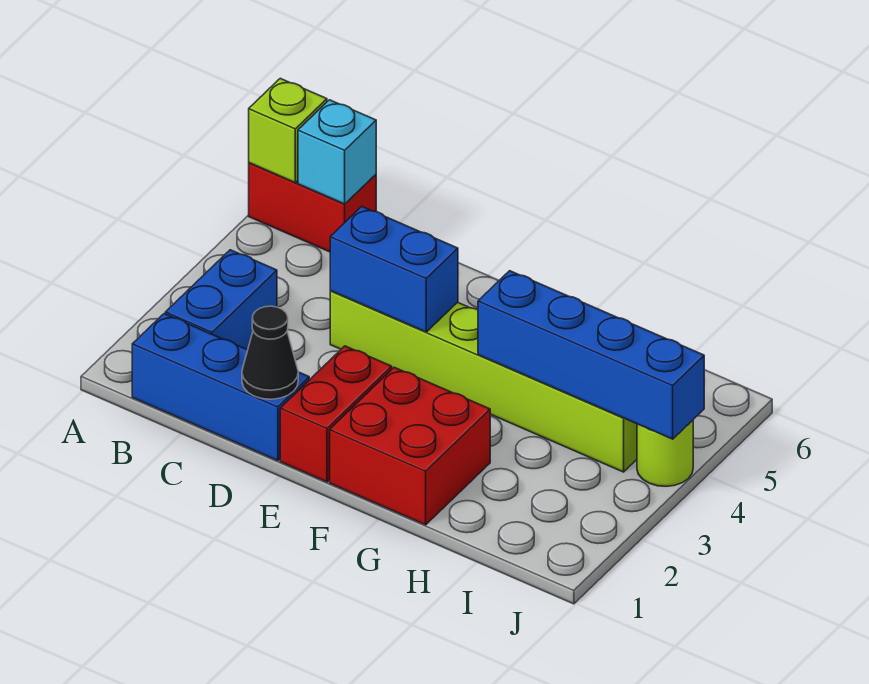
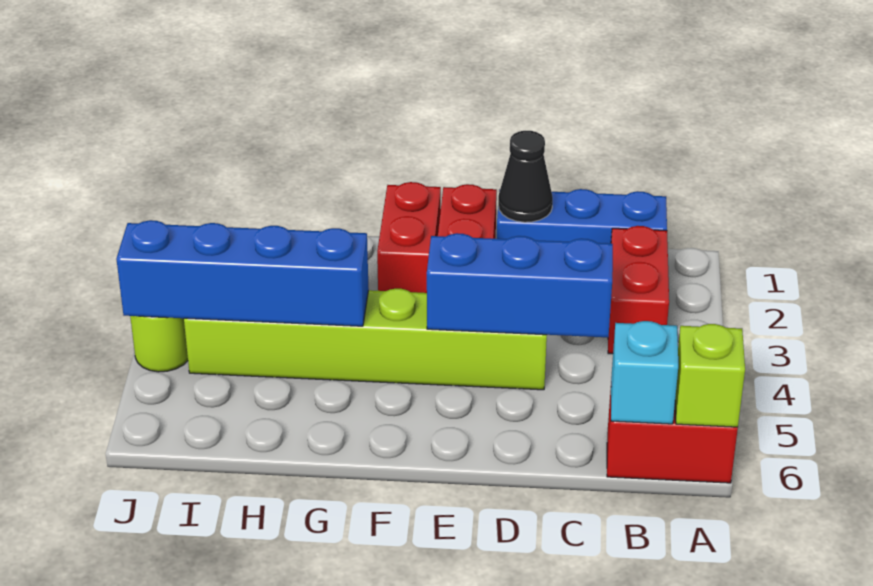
blue brick B2:B3 level 1 -> red brick B2:B3 level 1
blue brick D4:E4 level 2 -> blue brick C4:E4 level 2
red brick F1:G2 level 1 -> red brick F1:F2 level 1

